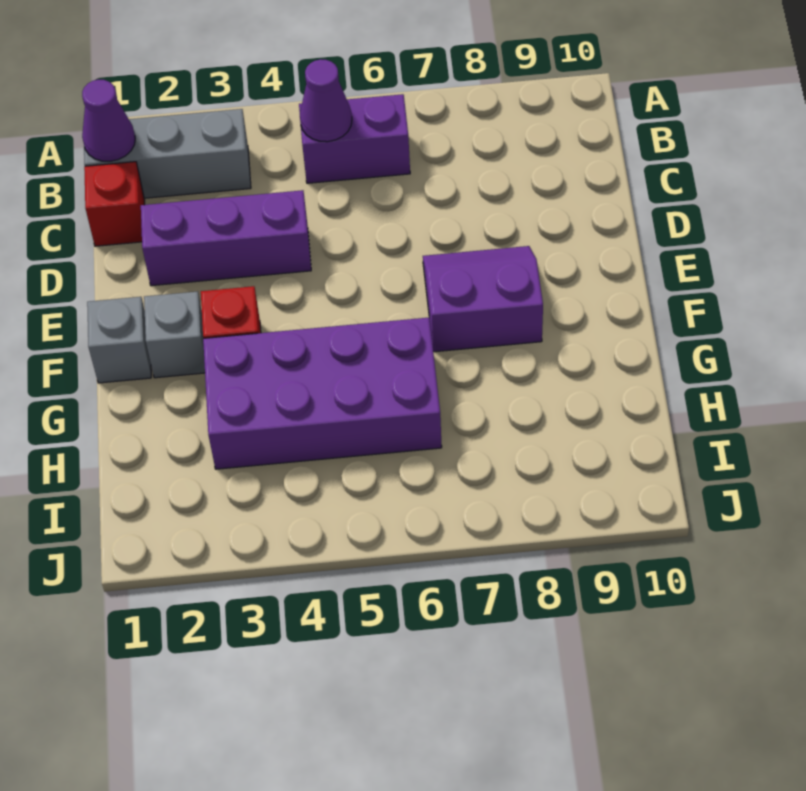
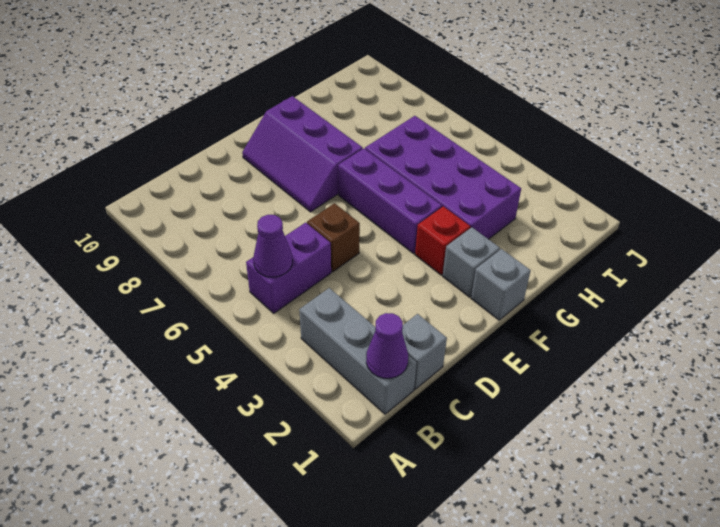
purple brick B5:B6 level 1 -> purple brick B5:C5 level 1
red brick C1 level 1 -> grey brick C1 level 1
purple brick D2:D4 level 1 -> purple brick F4:F6 level 1
none -> brown brick D5 level 1
purple slope E7:F8 level 1 top F -> purple slope E7:F9 level 1 top F

